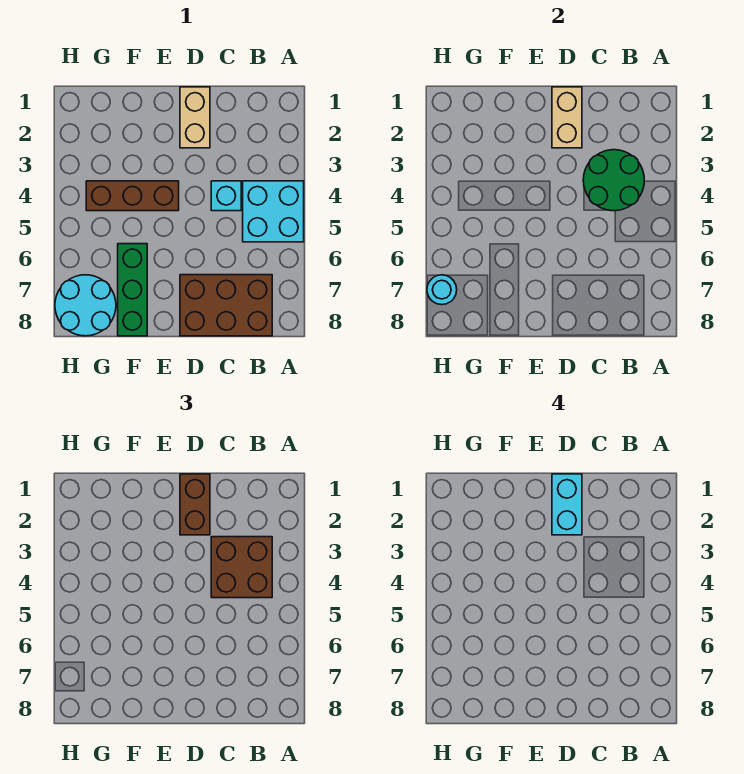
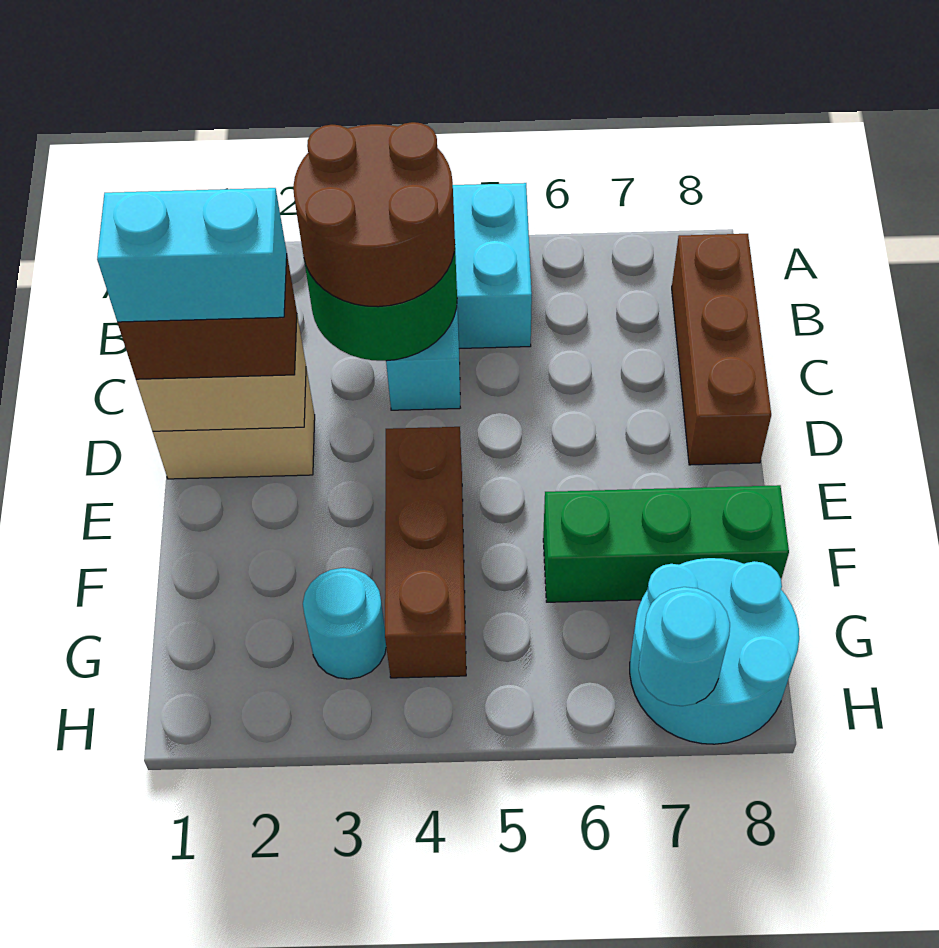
brown brick B3:C4 level 3 -> brown round brick B3:C4 level 3
brown brick B7:D8 level 1 -> brown brick B8:D8 level 1
none -> cyan round brick G3 level 1

